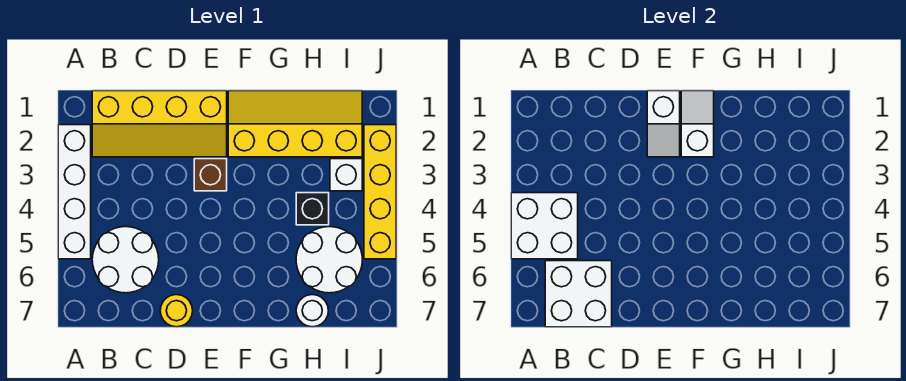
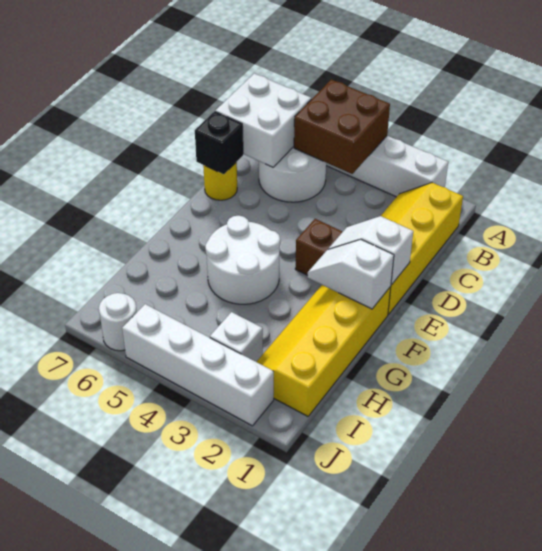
white brick A4:B5 level 2 -> brown brick A4:B5 level 2
yellow slope F1:I2 level 1 top 2 -> yellow slope F1:I2 level 1 top 1
white slope F1:F2 level 2 top 2 -> white slope F1:F2 level 2 top 1
black brick H4 level 1 -> black brick D7 level 2
white round brick H5:I6 level 1 -> white round brick F4:G5 level 1
white round brick H7 level 1 -> white round brick J6 level 1
yellow brick J2:J5 level 1 -> white brick J2:J5 level 1

